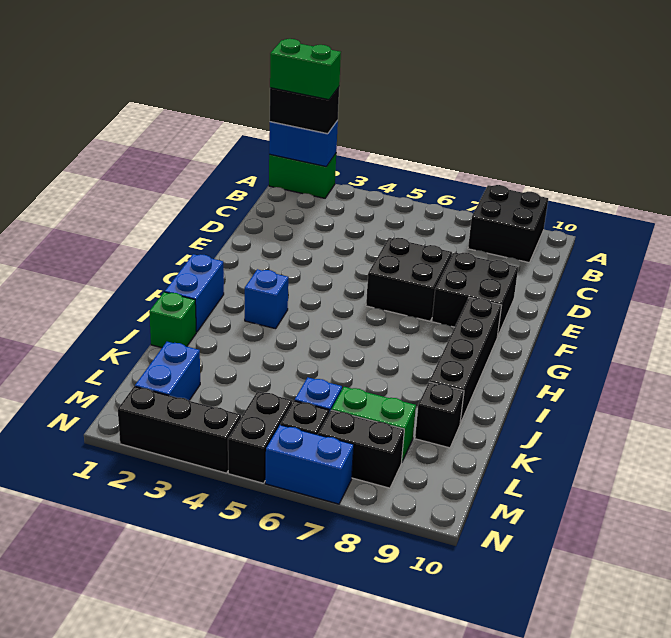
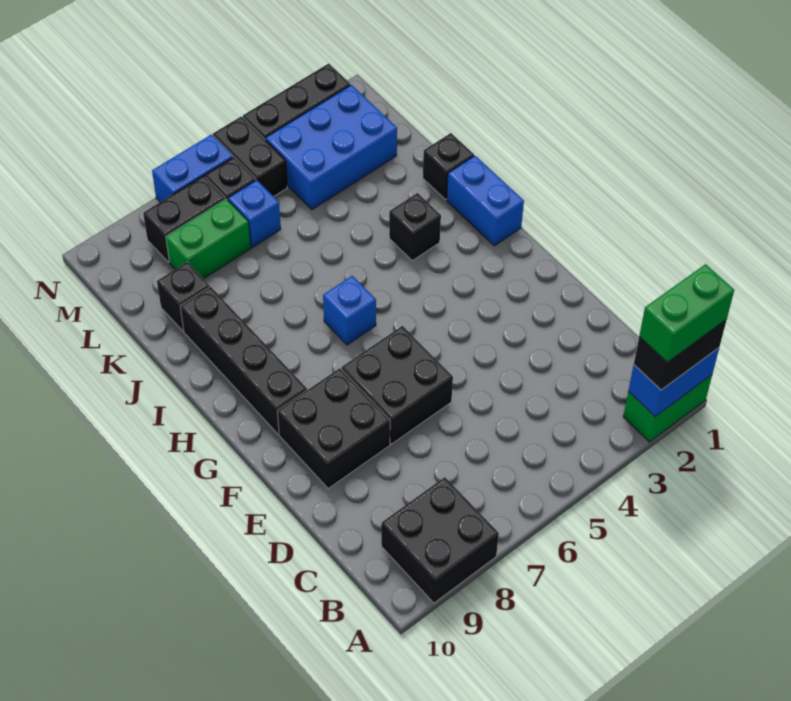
blue brick H3 level 1 -> blue brick H6 level 1
none -> black brick I3 level 1
green brick J1 level 1 -> black brick J1 level 1
blue brick L2:M2 level 1 -> blue brick L2:M4 level 1

